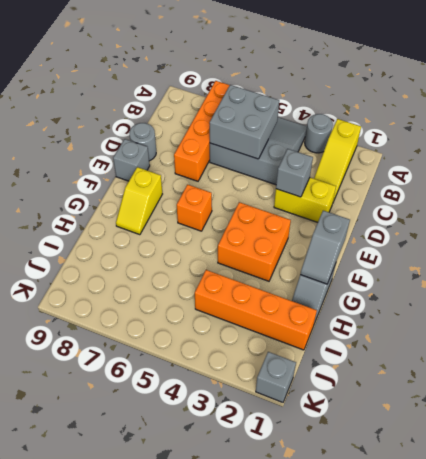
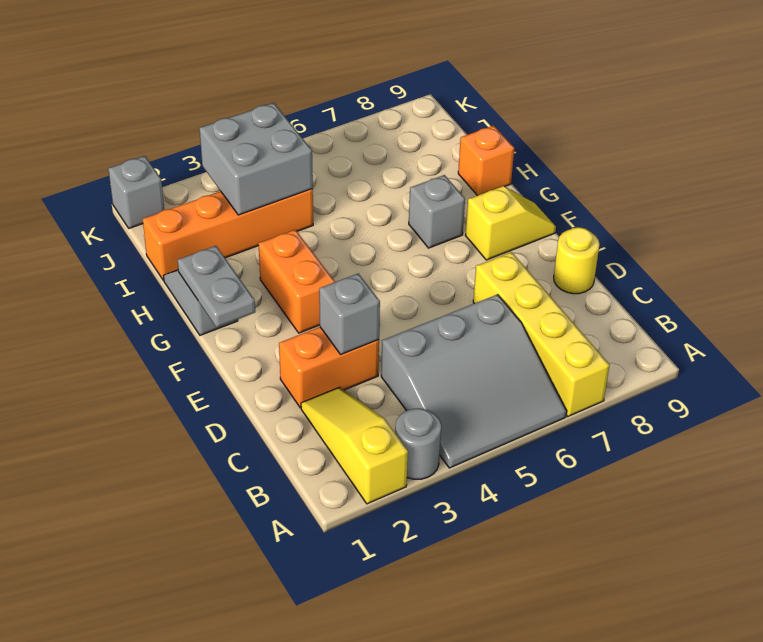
orange brick A7:D7 level 1 -> yellow brick A7:D7 level 1
grey brick B5:C6 level 2 -> grey brick I3:J4 level 2
yellow brick D2:D3 level 1 -> orange brick D2:D3 level 1
grey round brick D9 level 1 -> yellow round brick D9 level 1
grey brick E9 level 1 -> grey brick G7 level 1
grey slope F1:G1 level 2 top F -> grey plate F1:G1 level 2
orange brick F3:G4 level 1 -> orange brick F3:G3 level 1
orange brick F6 level 1 -> orange brick H9 level 1
yellow slope F8:G8 level 1 top F -> yellow slope F8:F9 level 1 top 8

